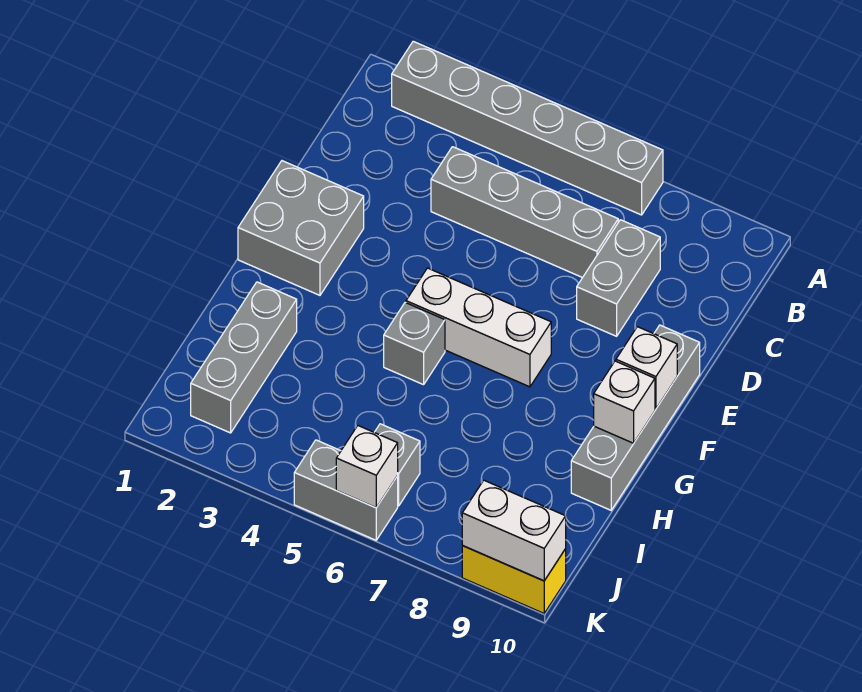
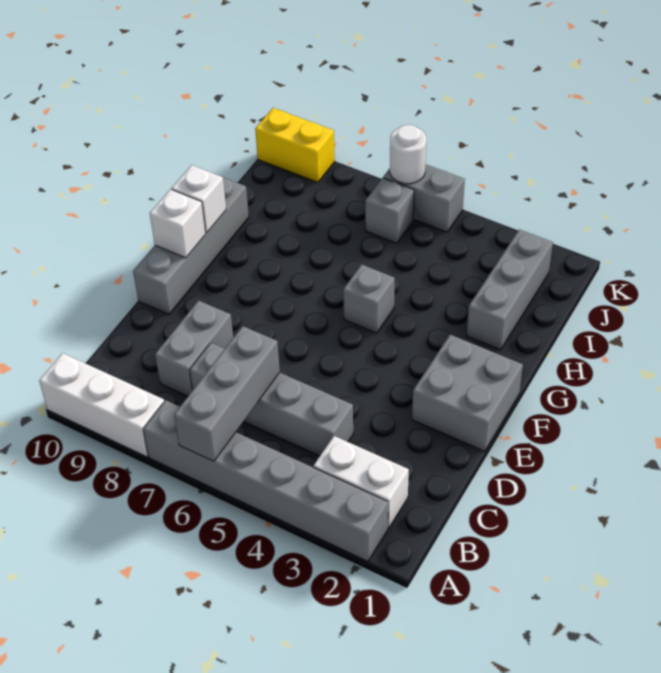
none -> grey brick A6:C6 level 2
white brick F5:F7 level 1 -> white brick A8:A10 level 1
white brick K6 level 2 -> white round brick K6 level 2
white brick K9:K10 level 2 -> white brick B2:B3 level 1

